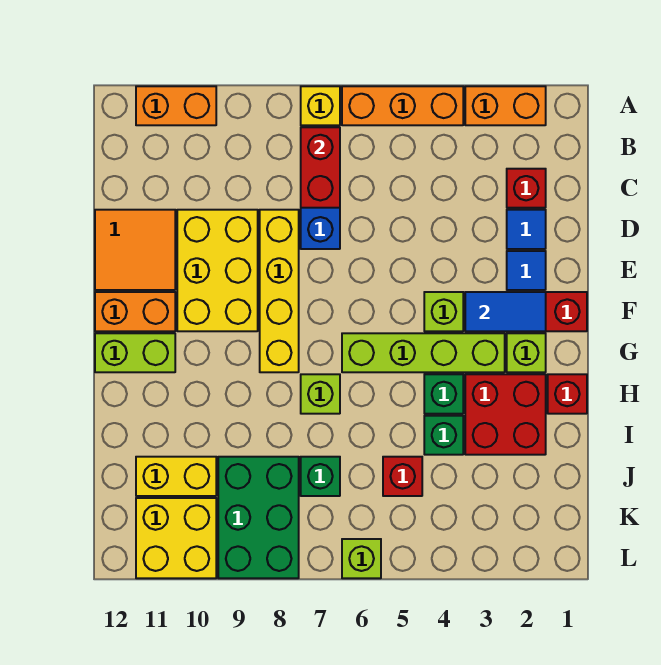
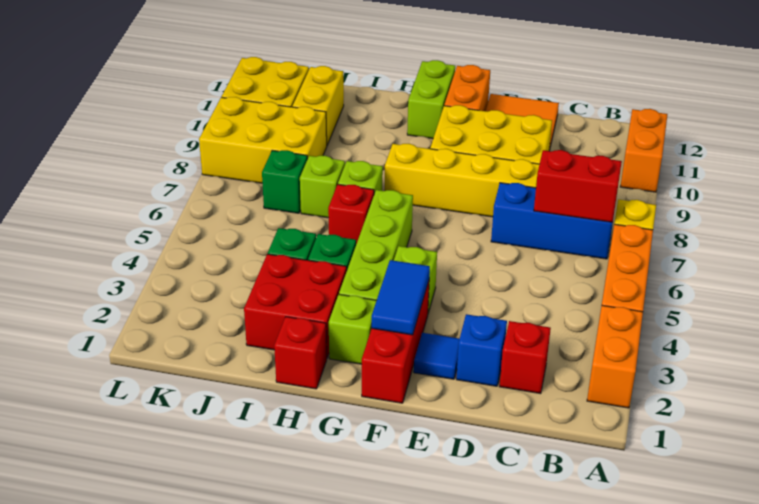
blue tile D2 level 1 -> blue brick D2 level 1
red brick J5 level 1 -> red brick H6 level 1
green brick J8:L9 level 1 -> yellow brick J8:L9 level 1
lime brick L6 level 1 -> lime brick I7 level 1

